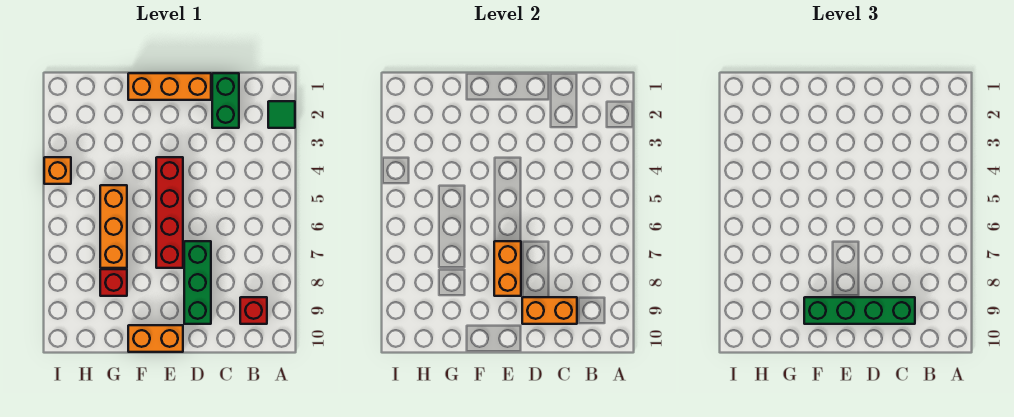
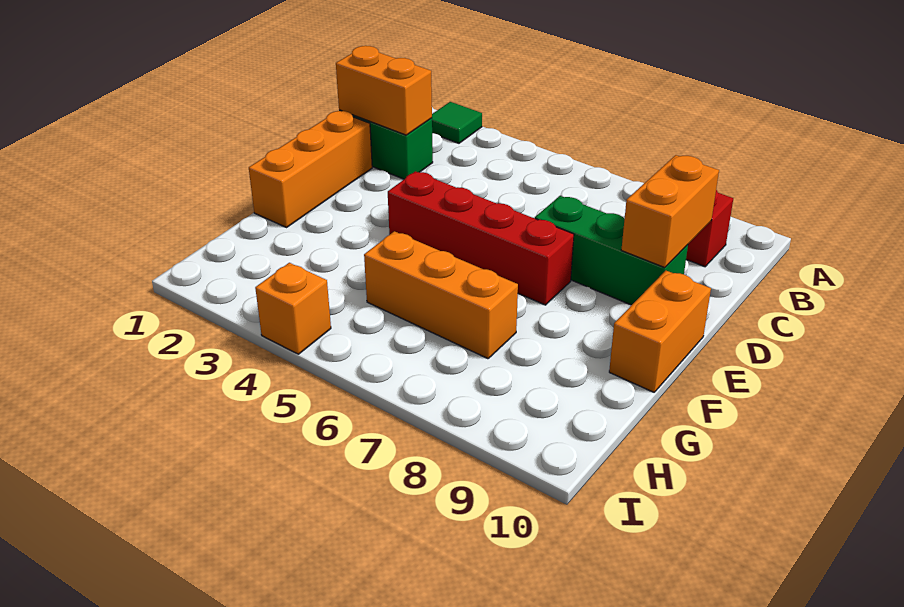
green brick C9:F9 level 3 -> none
orange brick E7:E8 level 2 -> orange brick C1:C2 level 2
red brick G8 level 1 -> none

